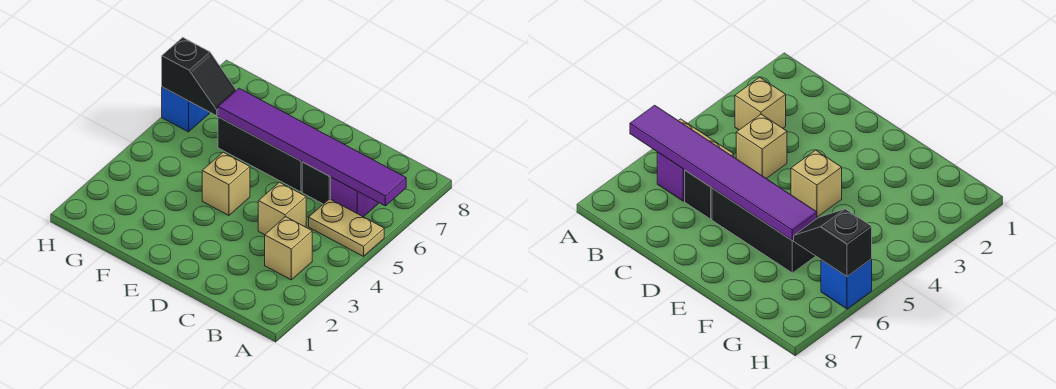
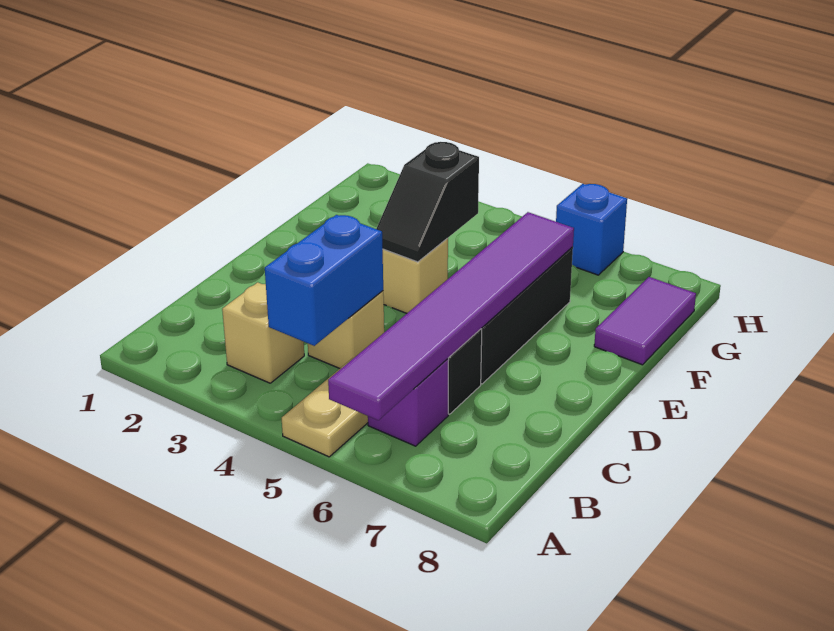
none -> blue brick B4:C4 level 2
none -> purple tile F8:G8 level 1
black slope G6:H6 level 2 top H -> black slope E4:F4 level 2 top F

